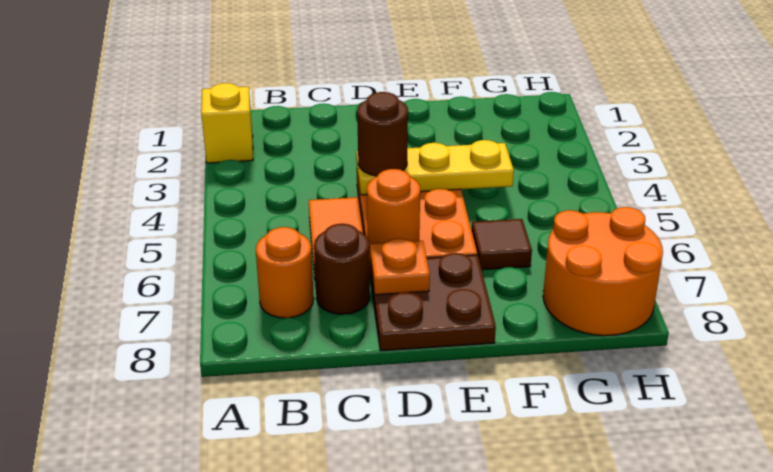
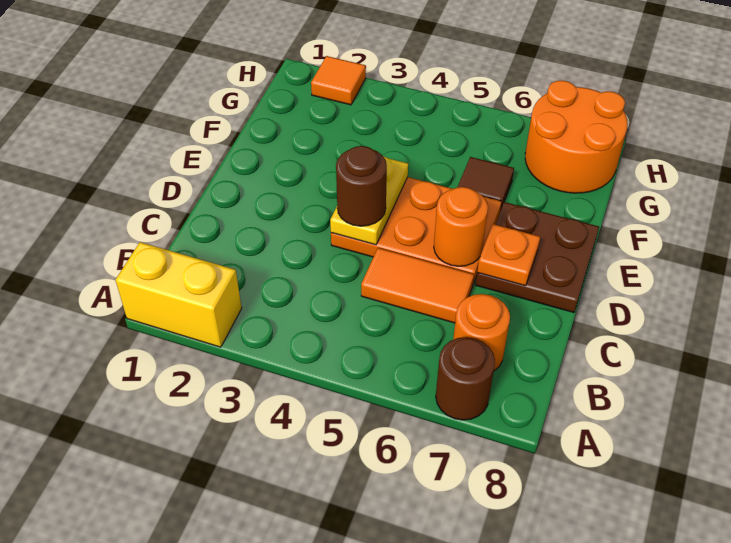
yellow brick A2 level 1 -> yellow brick A1:A2 level 1
brown round brick C7 level 1 -> brown round brick A7 level 1
yellow plate D4:F4 level 2 -> yellow plate D4:E4 level 2
none -> orange tile H2 level 1

